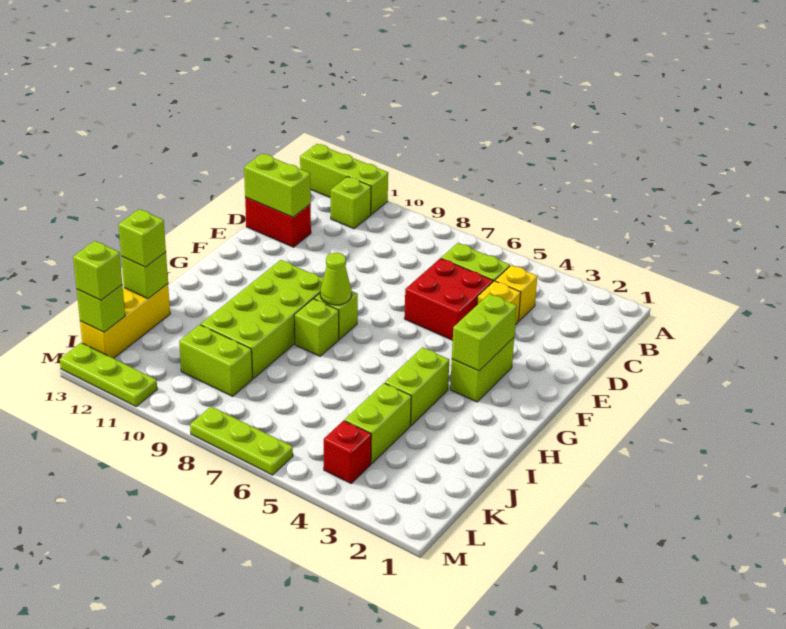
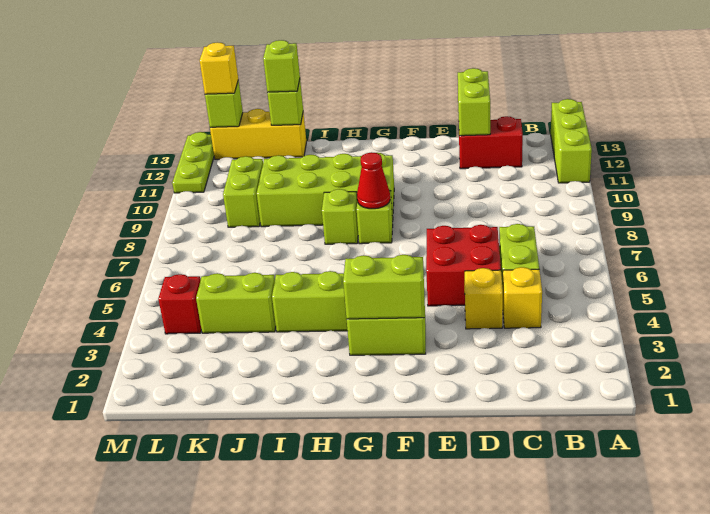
lime brick B11 level 1 -> none
red brick D12:D13 level 1 -> red brick C12:D12 level 1
lime cone G8 level 2 -> red cone G8 level 2
lime brick L13 level 3 -> yellow brick L13 level 3
lime plate M6:M8 level 1 -> none

